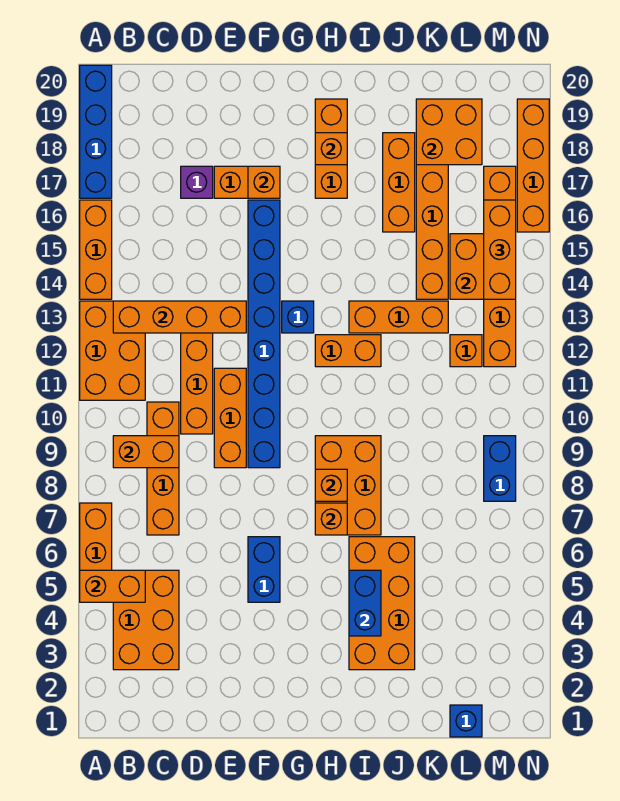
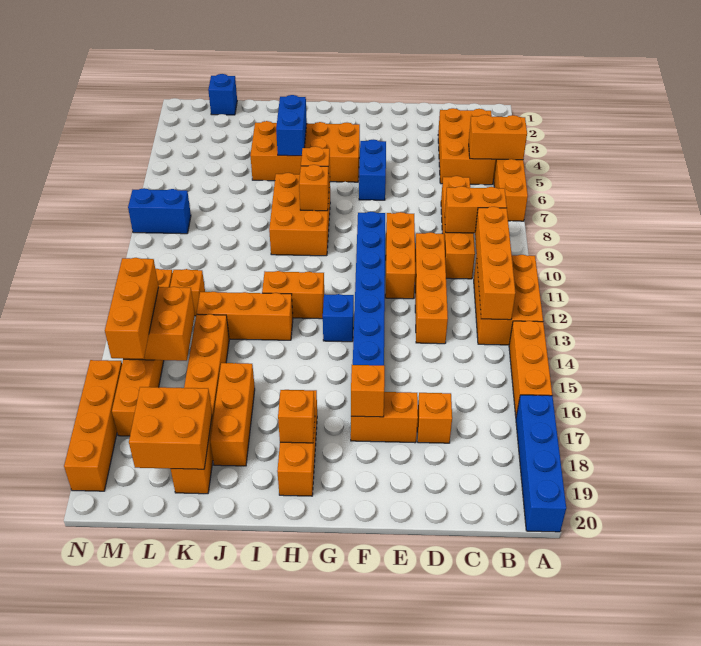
orange brick B13:E13 level 2 -> orange brick B10:B13 level 2
purple brick D17 level 1 -> orange brick D17 level 1
orange brick I3:J6 level 1 -> orange brick G4:J5 level 1
blue brick M8:M9 level 1 -> blue brick M8:N8 level 1

